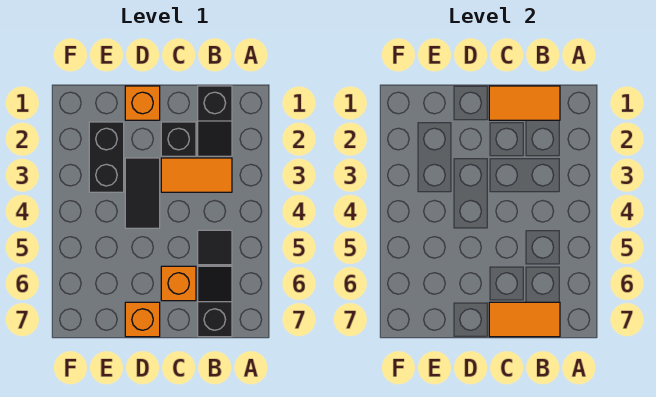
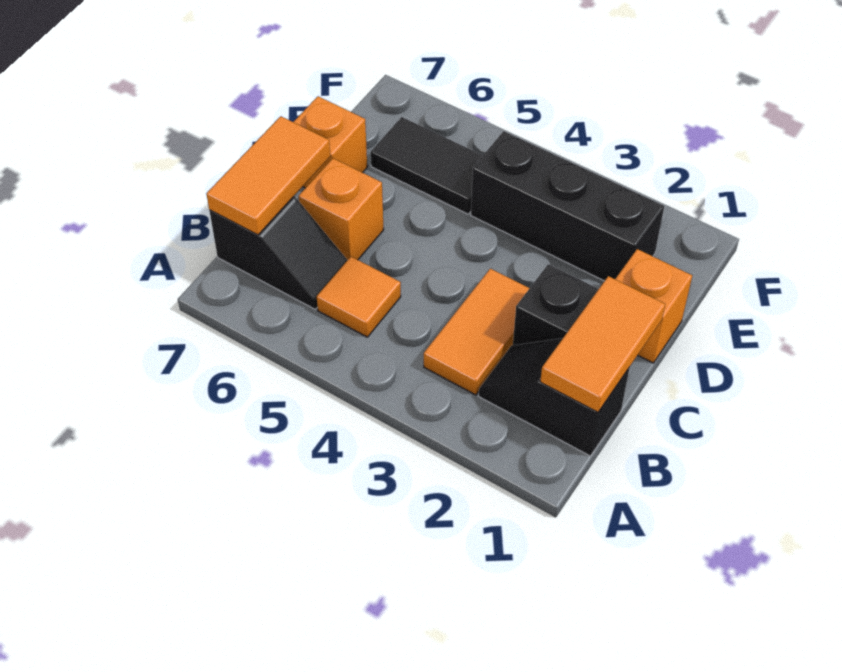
black tile B5 level 1 -> orange tile B5 level 1
black tile D3:D4 level 1 -> black tile E5:E6 level 1
black brick E2:E3 level 1 -> black brick E2:E4 level 1

